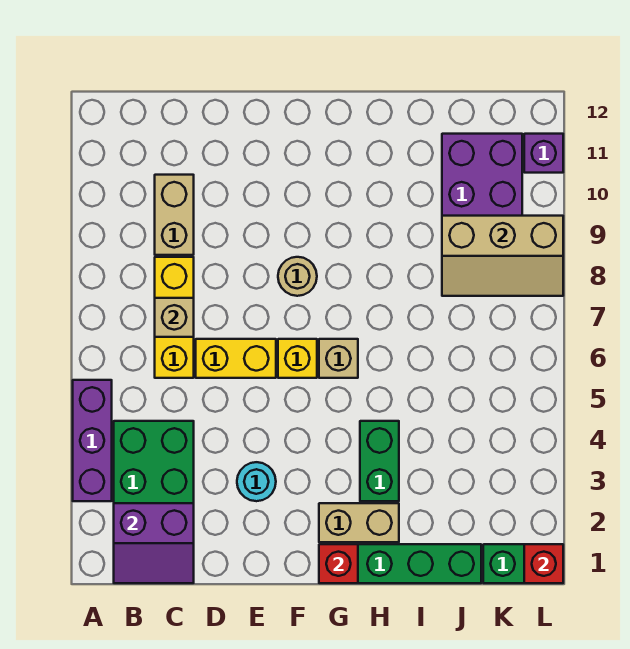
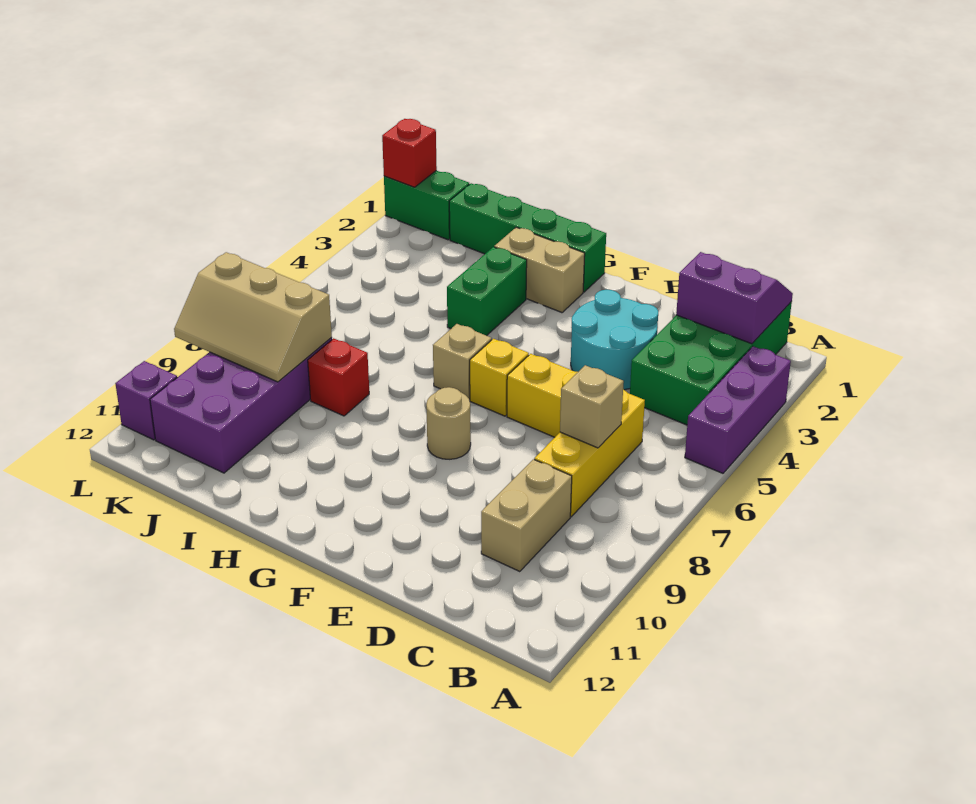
cyan round brick E3 level 1 -> cyan round brick D3:E4 level 1
red brick G1 level 2 -> red brick I8 level 1
tan slope J8:L9 level 2 top 9 -> tan slope J8:L9 level 2 top 8

